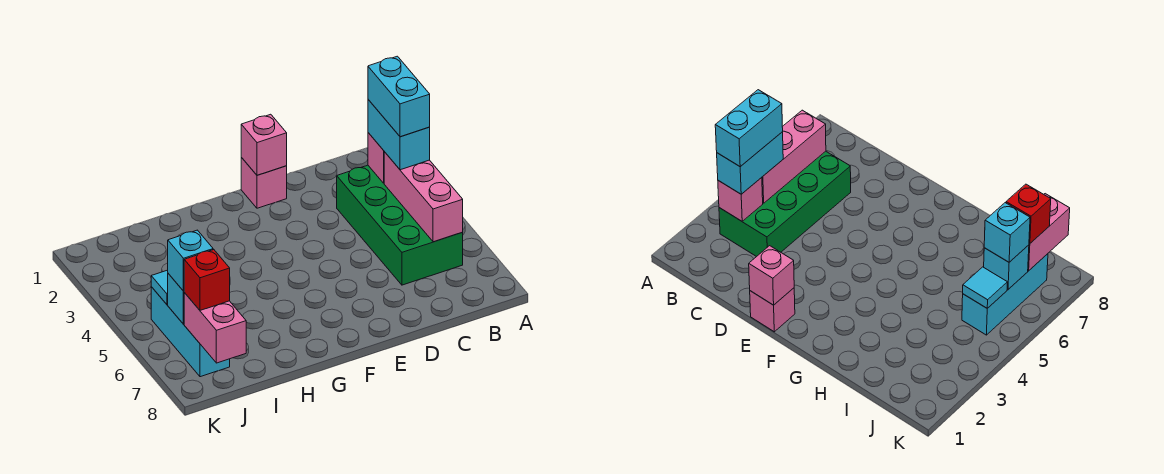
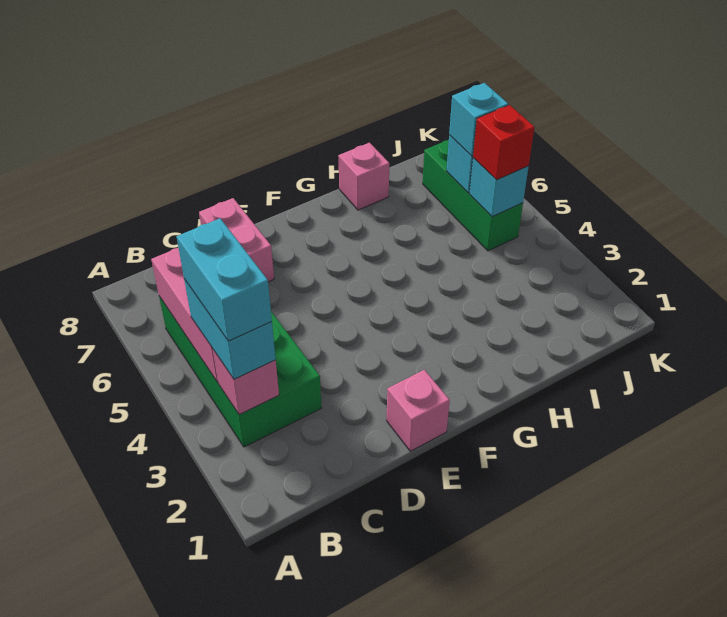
pink brick E1 level 2 -> pink brick H8 level 1
cyan brick J5:J7 level 1 -> green brick J5:J7 level 1
cyan tile J5 level 2 -> cyan brick J5 level 2
pink brick J7:J8 level 2 -> pink brick D7:D8 level 1
red brick J7 level 3 -> red brick J5 level 3

